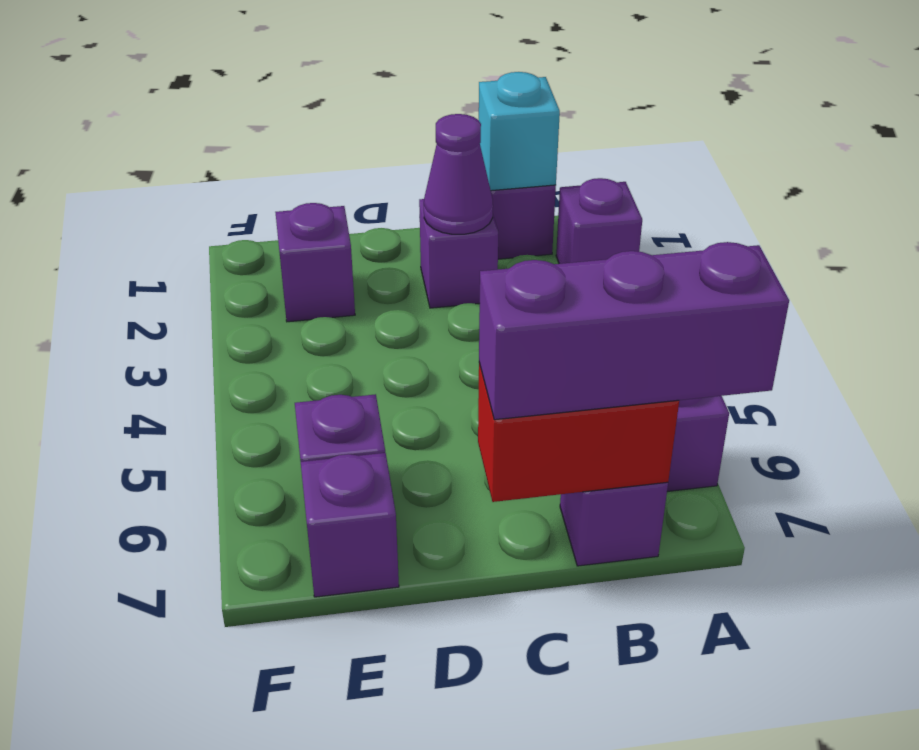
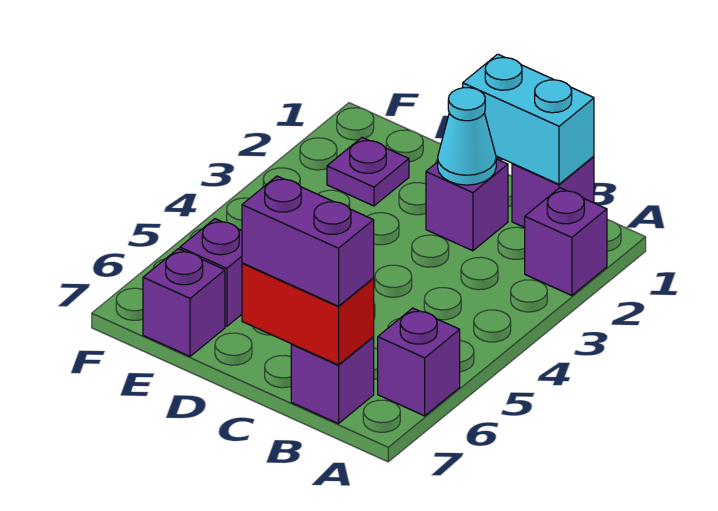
purple brick A7:C7 level 3 -> purple brick B7:C7 level 3
cyan brick B1 level 2 -> cyan brick B1:C1 level 2
purple cone C2 level 2 -> cyan cone C2 level 2
purple brick E2 level 1 -> purple plate E2 level 1

